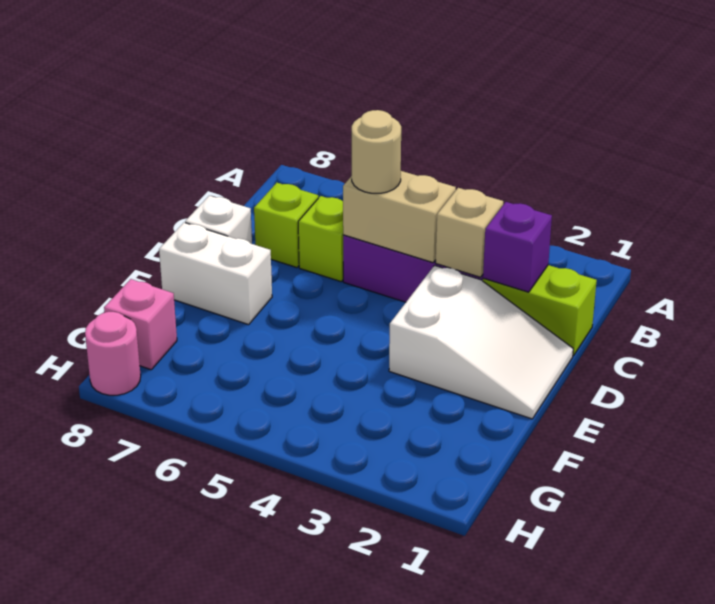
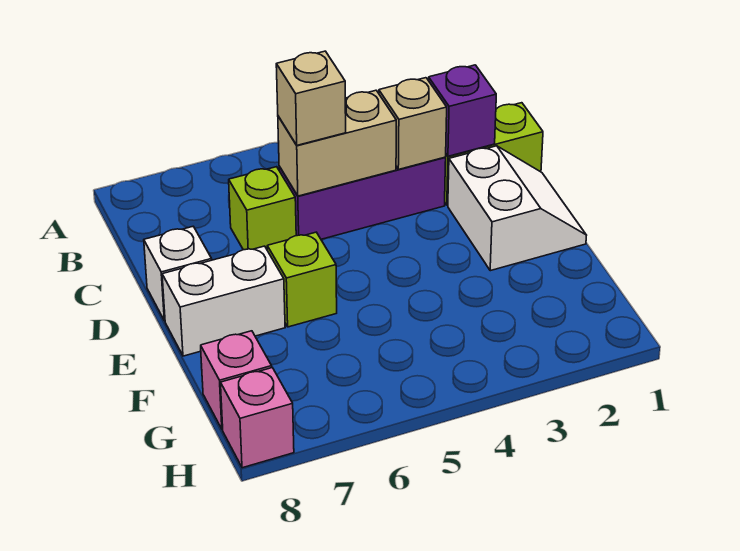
tan round brick C5 level 3 -> tan brick C5 level 3
lime brick C7 level 1 -> lime brick E6 level 1
white slope D1:E3 level 1 top 3 -> white slope D1:E2 level 1 top 2
pink round brick H8 level 1 -> pink brick H8 level 1

